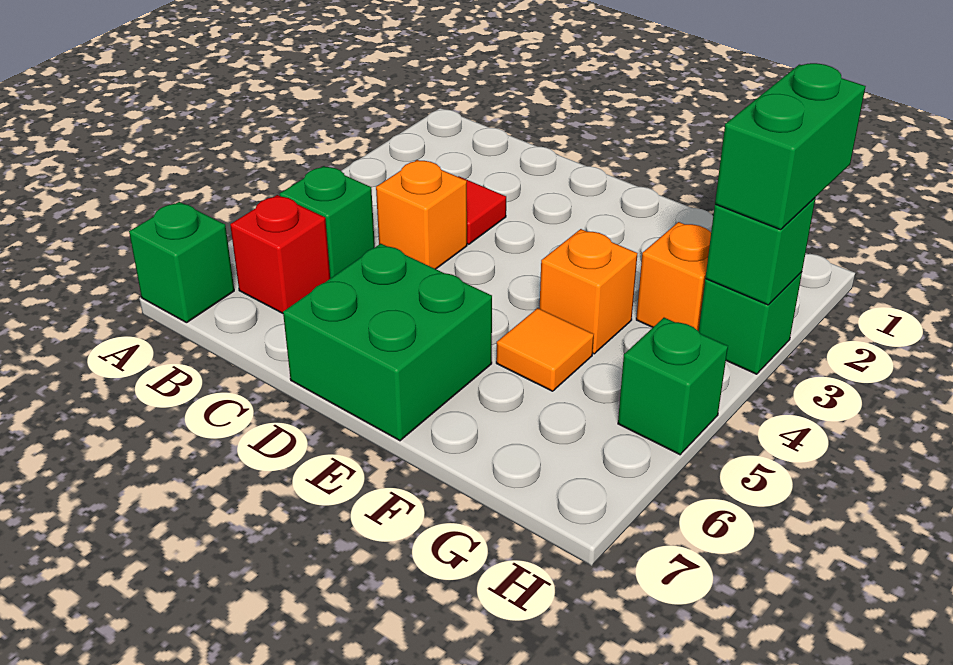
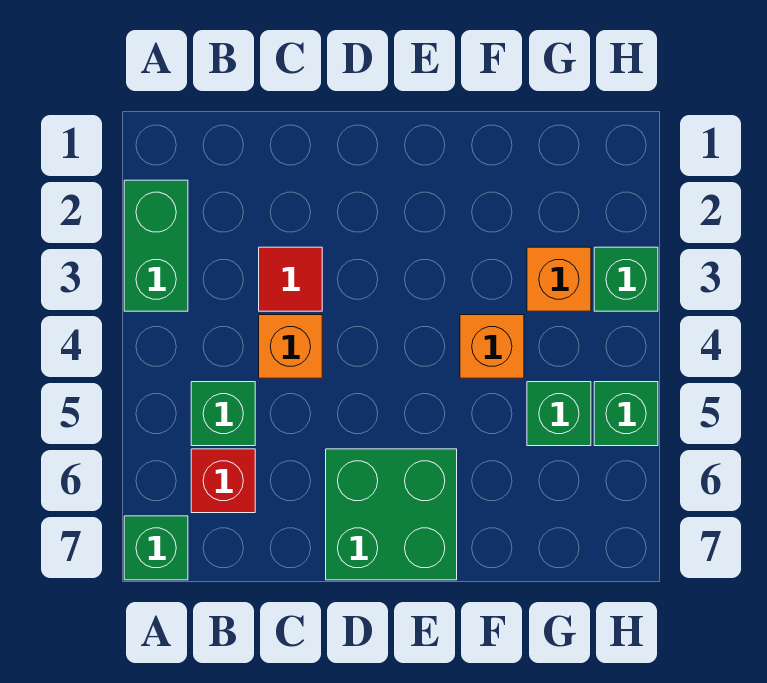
orange tile F5 level 1 -> none
green brick H2:H3 level 3 -> green brick A2:A3 level 1
green brick H3 level 2 -> green brick G5 level 1

